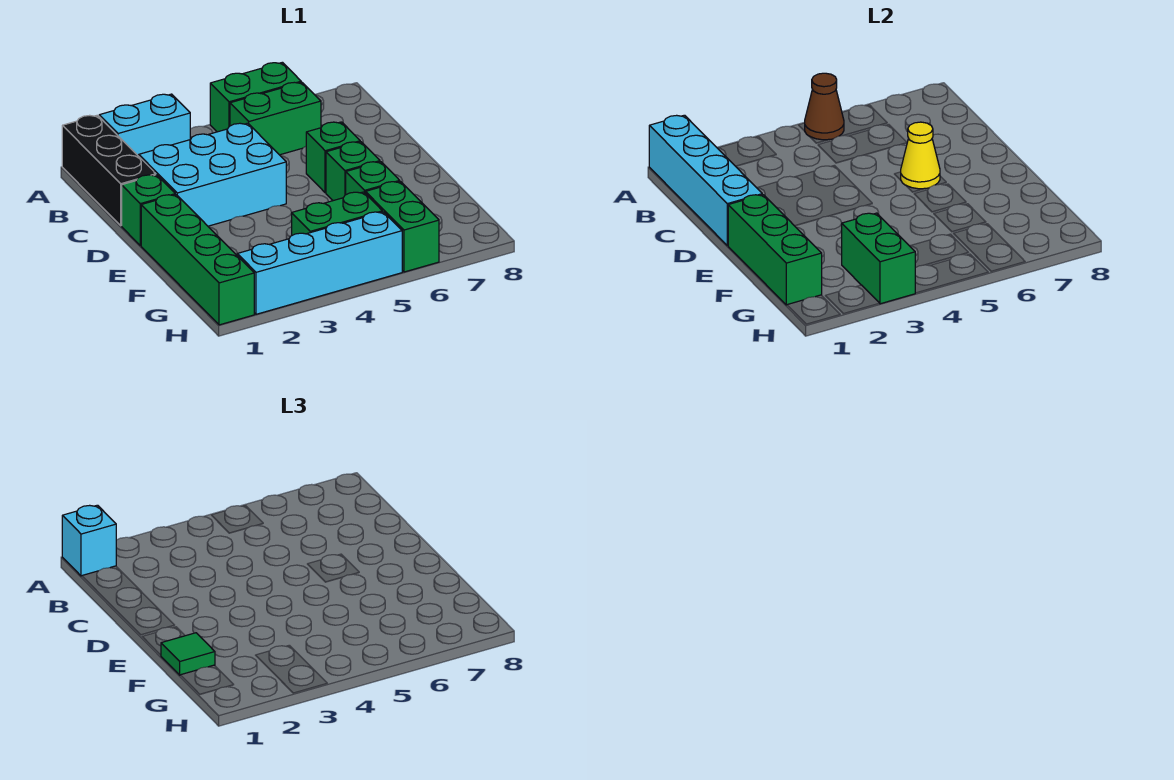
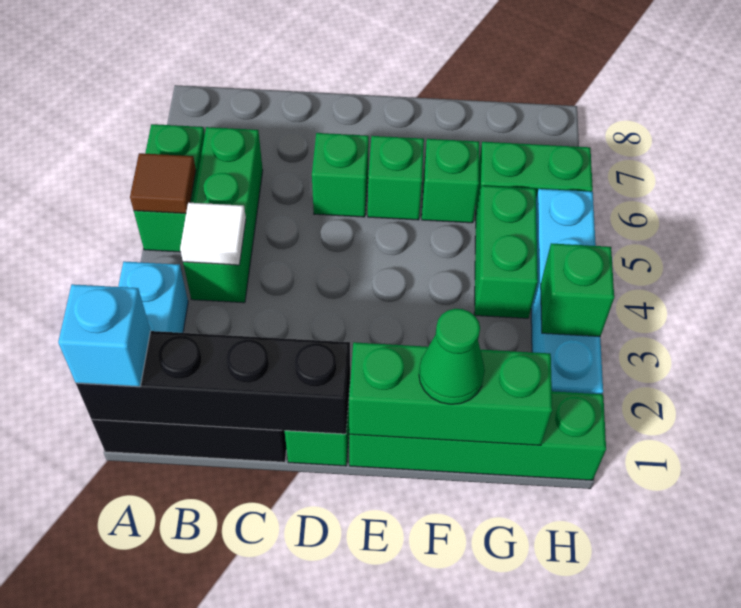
cyan brick A1:D1 level 2 -> black brick A1:D1 level 2
brown cone A5 level 2 -> brown tile A5 level 2
none -> white tile B4 level 2
green brick B5:B6 level 1 -> green brick B4:B6 level 1
cyan brick C2:D4 level 1 -> none
yellow cone D6 level 2 -> none
green tile F1 level 3 -> green cone F1 level 3
green brick G3:H3 level 2 -> green brick H3 level 2

